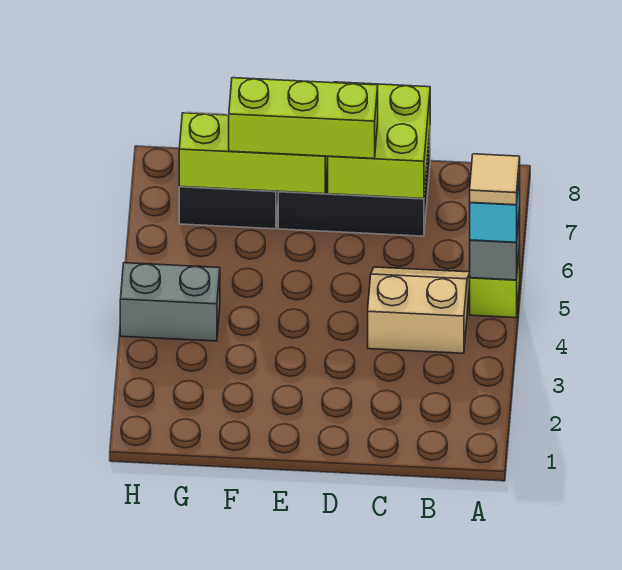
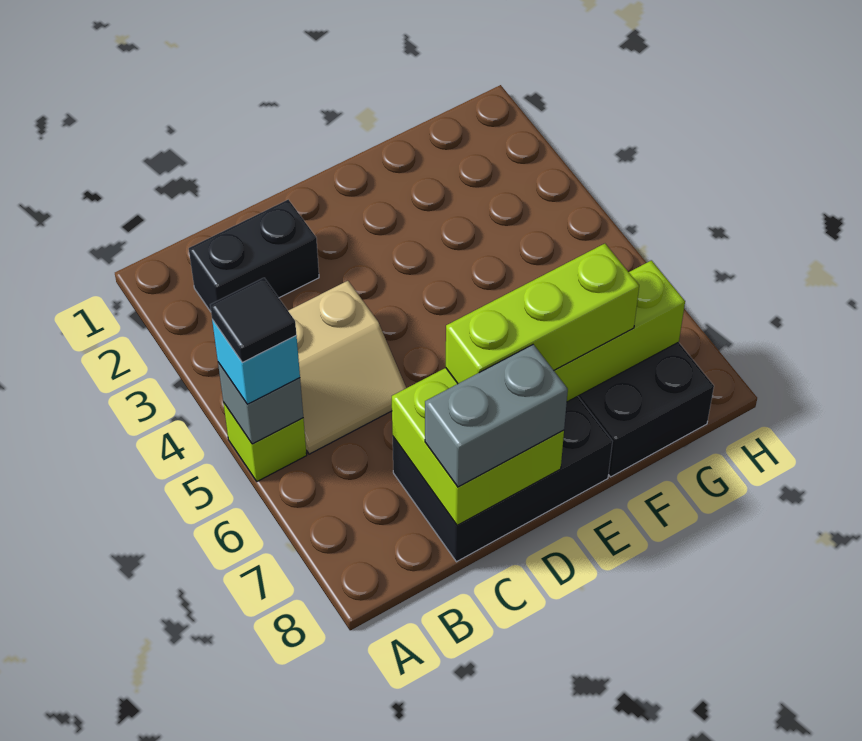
tan tile A5 level 4 -> black tile A5 level 4
none -> black brick B2:C2 level 1
grey brick G4:H4 level 1 -> grey brick C8:D8 level 3

